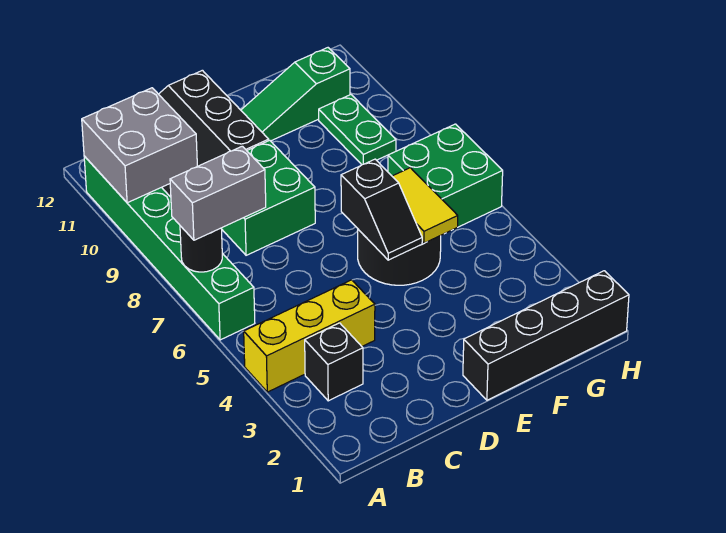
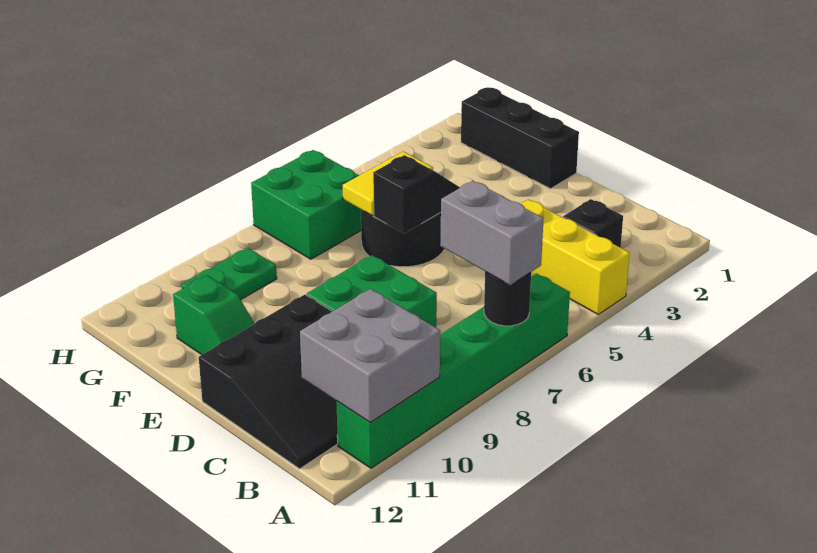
black brick E1:H1 level 1 -> black brick E1:G1 level 1
green slope E11:G11 level 1 top G -> green slope E11:F11 level 1 top F

